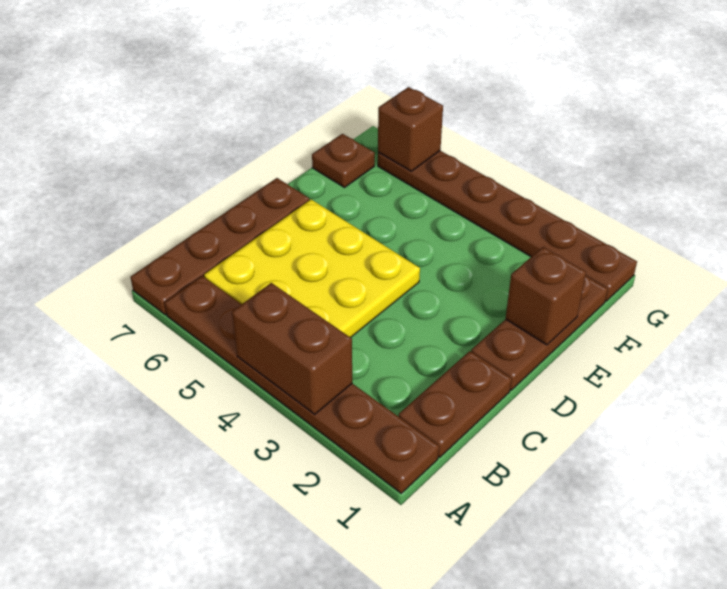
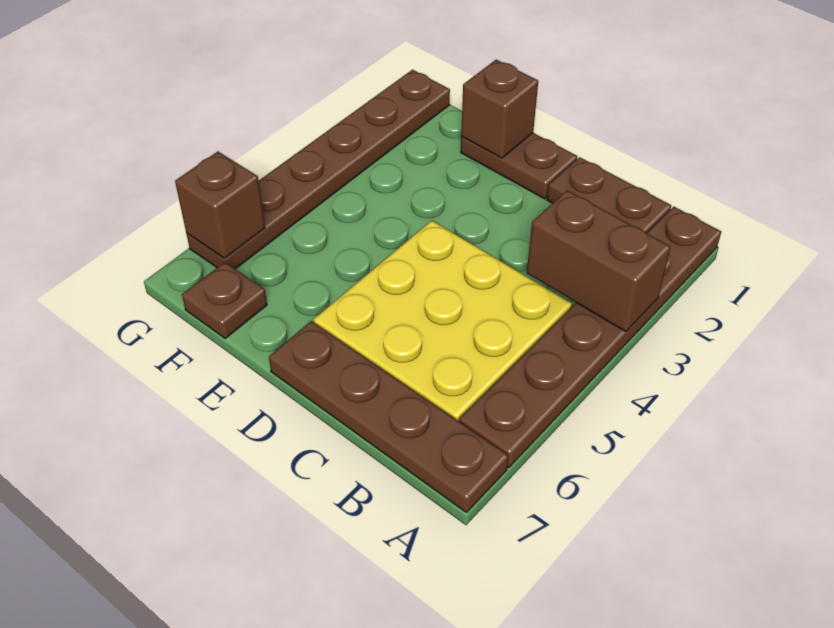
brown brick A3:A4 level 2 -> brown brick A3:B3 level 2
brown plate D1:F1 level 1 -> brown plate D1:E1 level 1

